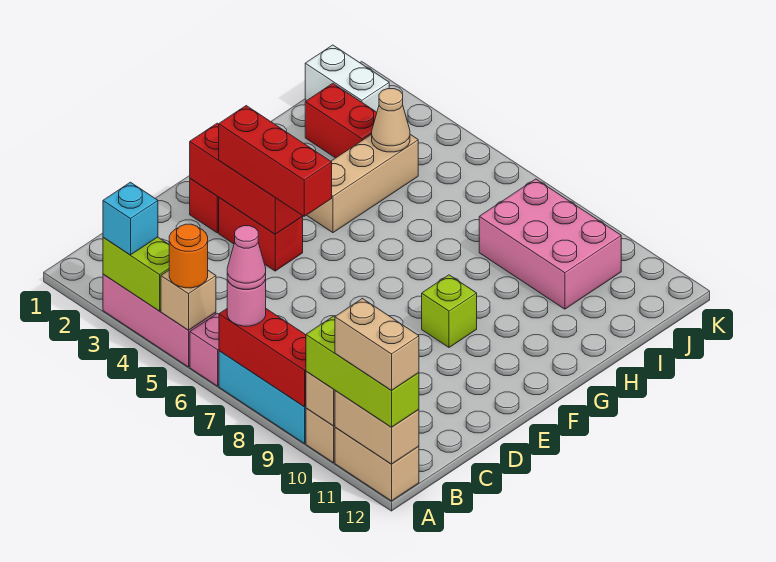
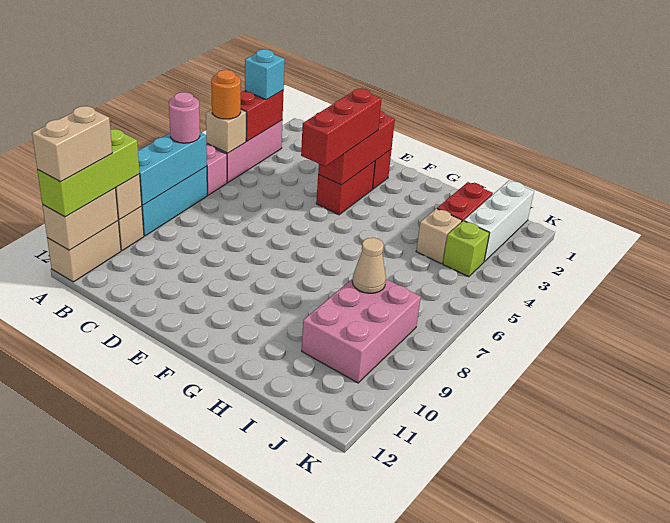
lime brick A3:A4 level 2 -> red brick A3:A4 level 2
red brick A7:A9 level 2 -> cyan brick A7:A9 level 2
pink cone A7 level 4 -> none
lime brick F9 level 1 -> lime brick J4 level 1
tan brick G4:I4 level 1 -> tan brick I4 level 1
tan cone I4 level 2 -> tan cone I8 level 2
white brick J1:J2 level 1 -> white brick J1:J3 level 1

